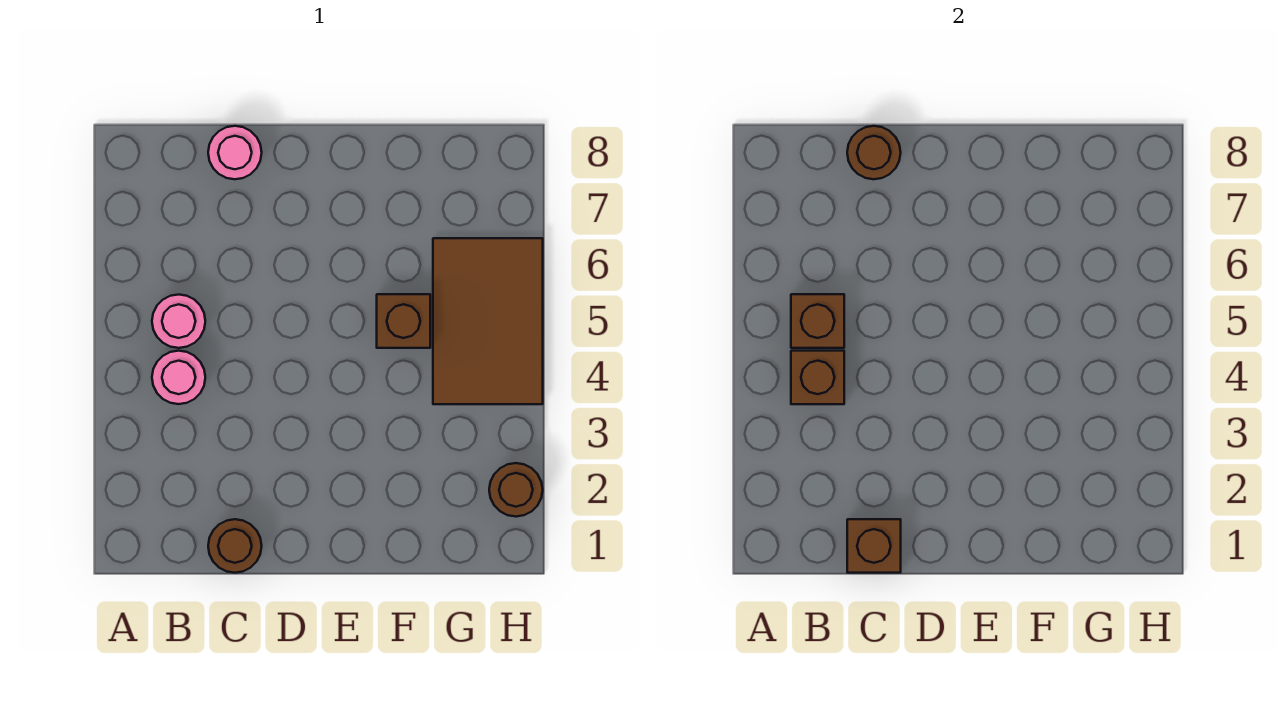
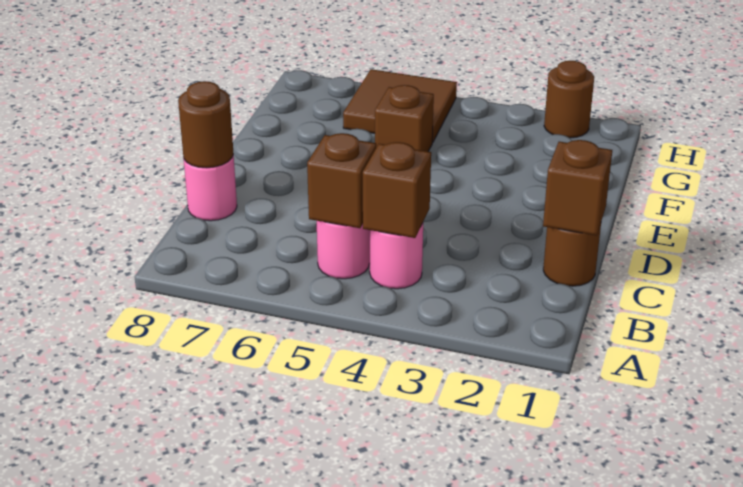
brown tile G4:H6 level 1 -> brown tile G5:H6 level 1

